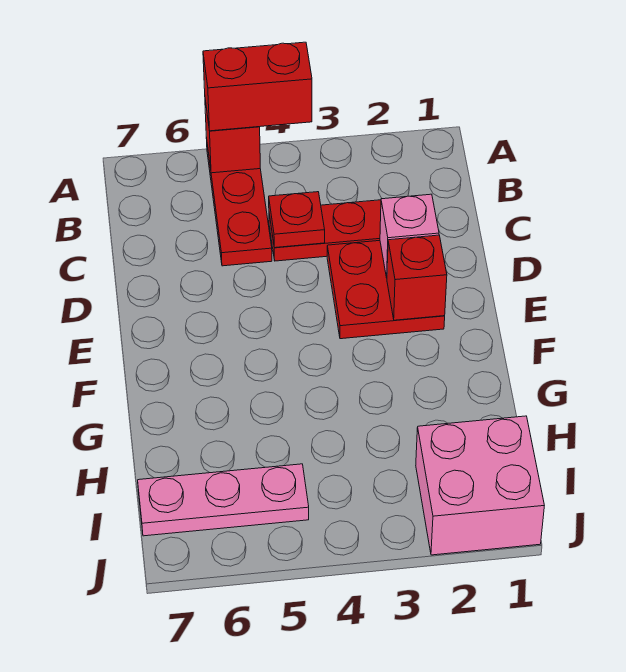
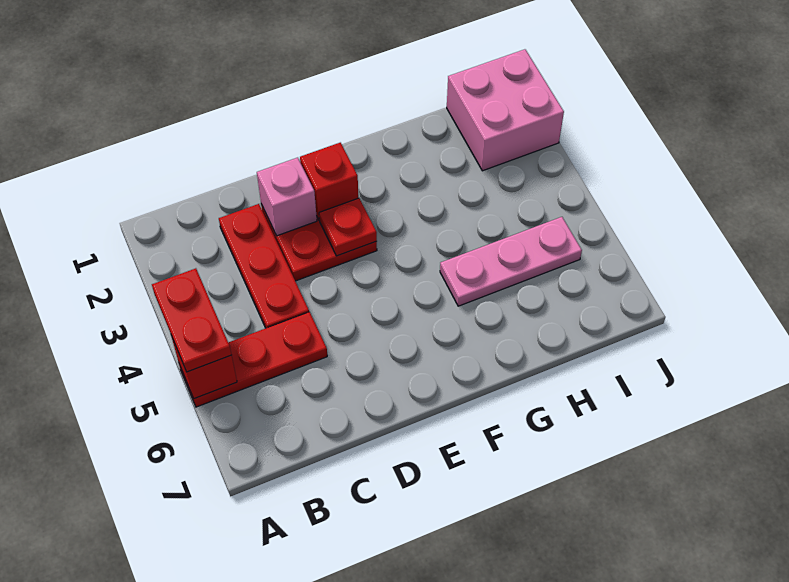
red brick A4:A5 level 3 -> red plate A4:A5 level 3
red plate C4 level 2 -> red plate E3 level 2
pink plate I5:I7 level 1 -> pink plate G5:I5 level 1

